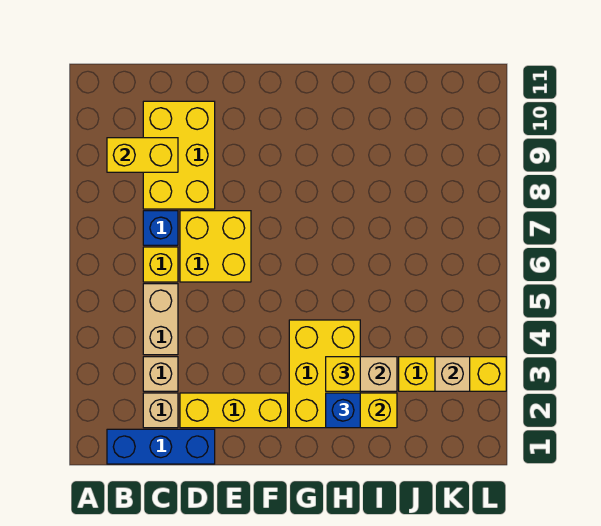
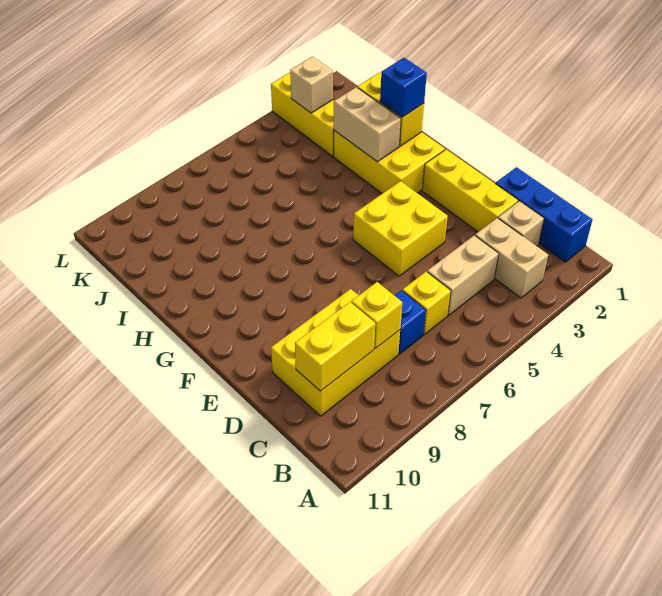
yellow brick B9:C9 level 2 -> yellow brick C9:C10 level 2
tan brick C3 level 1 -> tan brick B3:C3 level 1
yellow brick D6:E7 level 1 -> yellow brick E4:F5 level 1
yellow brick G2:H4 level 1 -> yellow brick G2:I3 level 1
yellow brick H3 level 3 -> yellow brick C8 level 2

